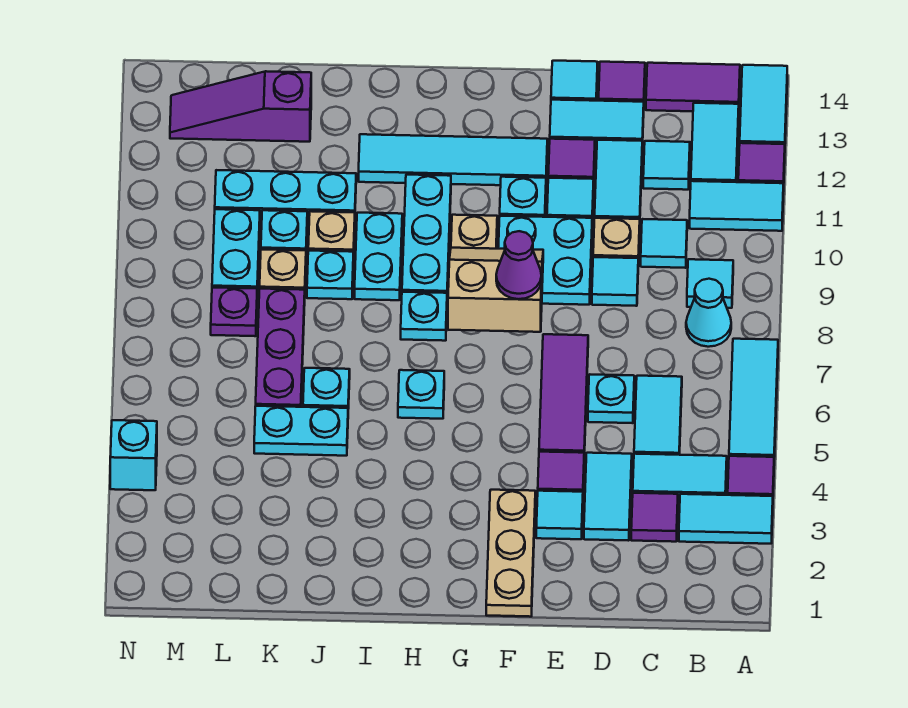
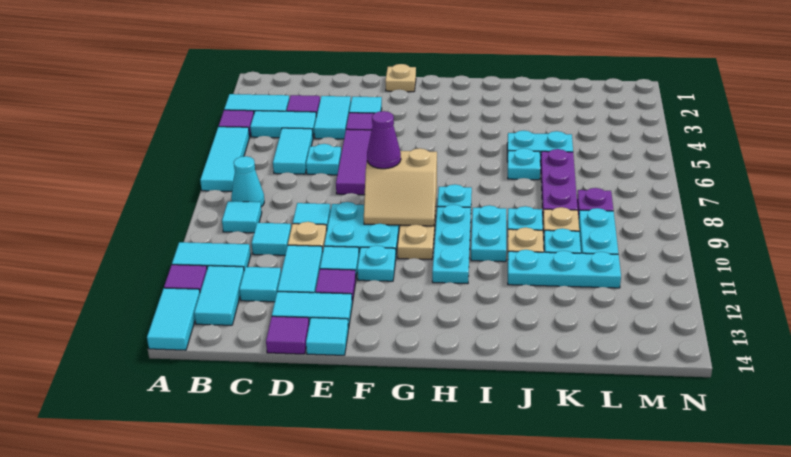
purple tile B14:C14 level 1 -> none
tan plate F1:F3 level 1 -> tan plate F1 level 1
cyan tile F12:I12 level 1 -> none
cyan plate H6 level 1 -> none
purple slope K13:M13 level 1 top K -> none
cyan brick N4 level 1 -> none

